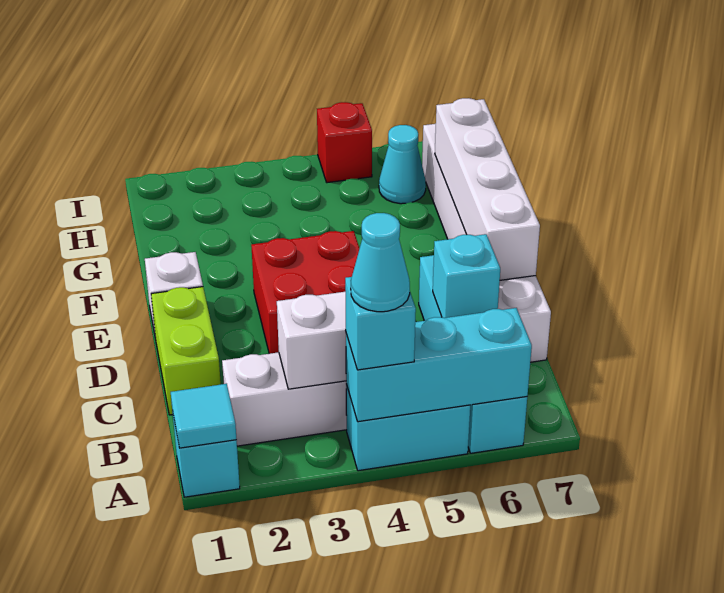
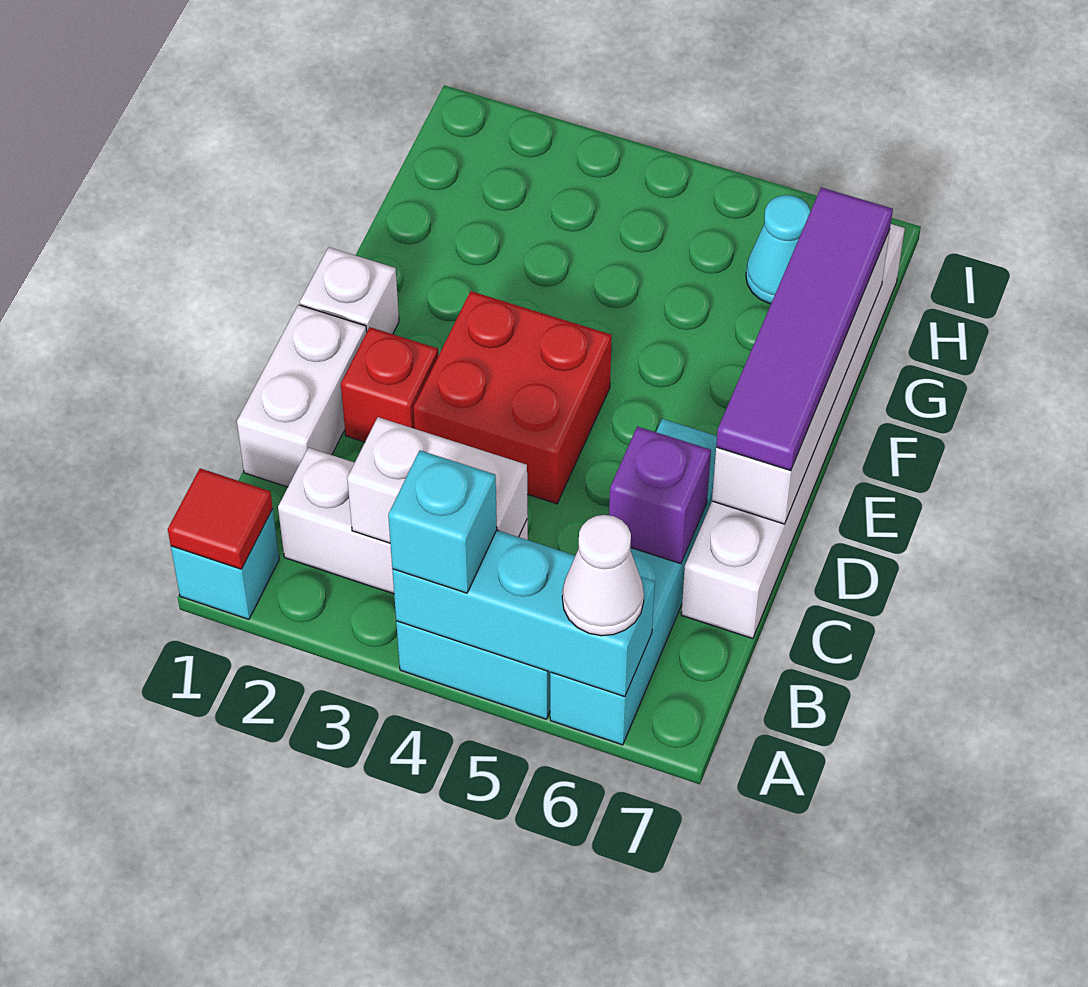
cyan tile A1 level 2 -> red tile A1 level 2
cyan cone A4 level 4 -> none
none -> white cone A6 level 3
lime brick C1:D1 level 1 -> white brick C1:D1 level 1
cyan brick C6 level 2 -> purple brick C6 level 2
none -> purple tile D7:G7 level 3
red brick I5 level 1 -> red brick D2 level 1

